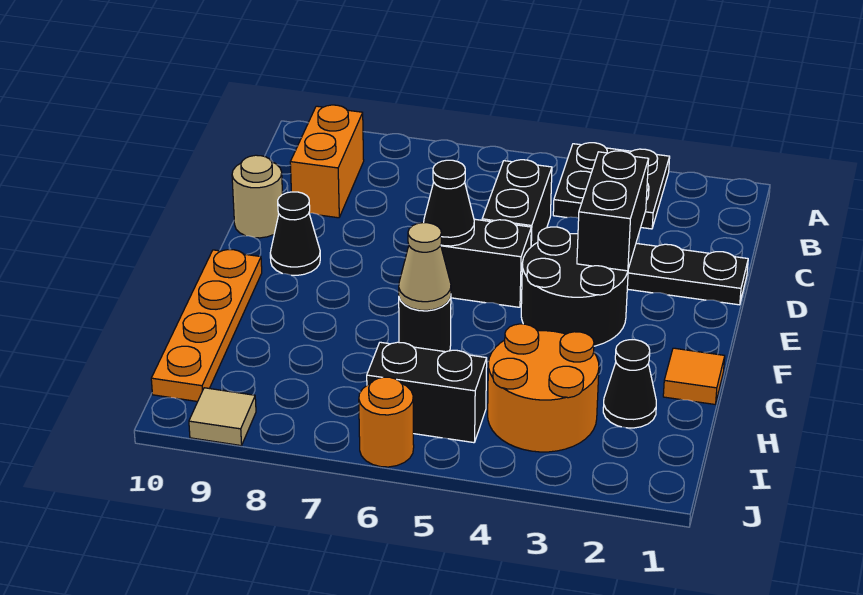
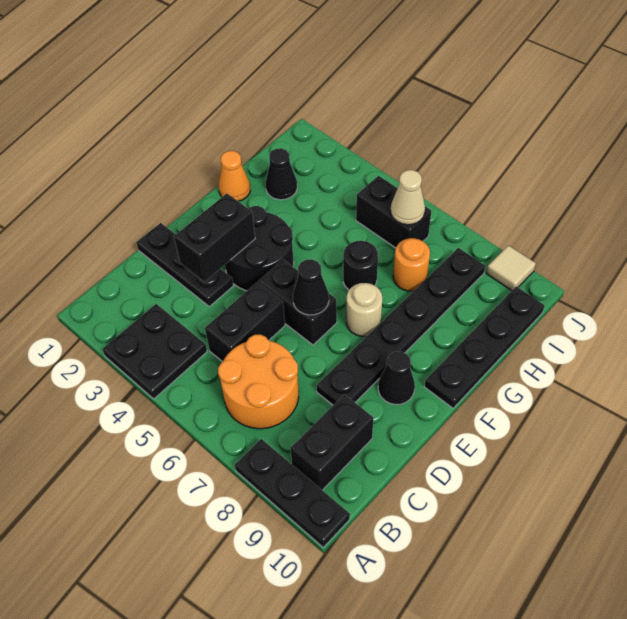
none -> black plate A8:A10 level 1
orange brick B9:C9 level 1 -> black brick B9:C9 level 1
none -> black plate D8:I8 level 1
tan round brick D10 level 1 -> tan round brick F7 level 1
orange plate F10:I10 level 1 -> black plate F10:I10 level 1
orange tile G1 level 1 -> orange cone G1 level 1
tan cone G6 level 2 -> tan cone I6 level 2
orange round brick H3:I4 level 1 -> orange round brick B6:C7 level 1
orange round brick J6 level 1 -> orange round brick H7 level 1

